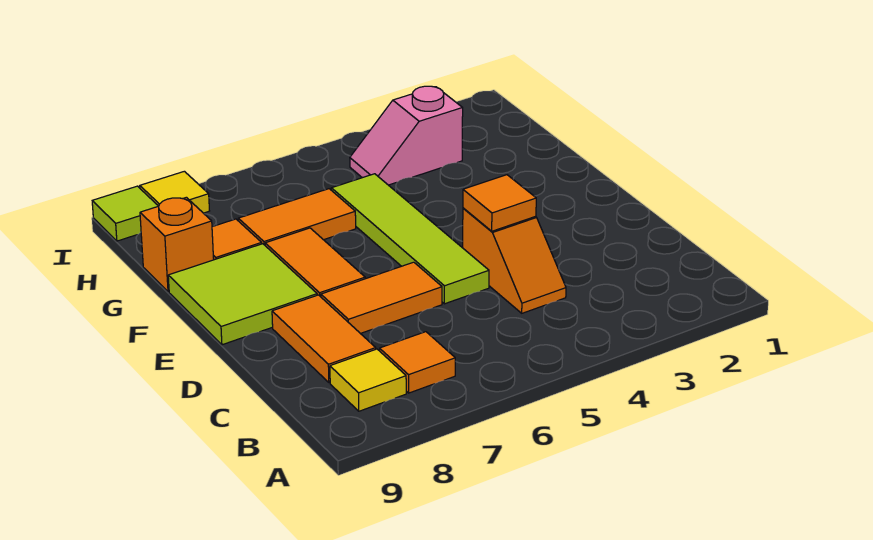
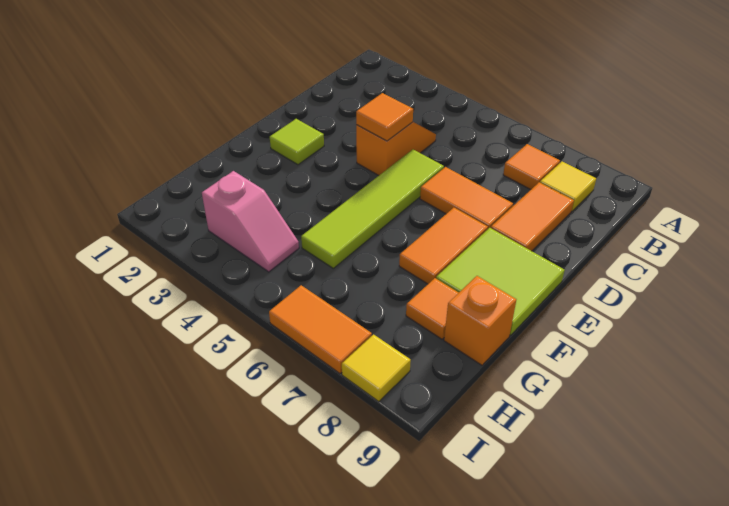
orange tile G6:G7 level 1 -> orange tile I6:I7 level 1
lime tile I9 level 1 -> lime tile E2 level 1

